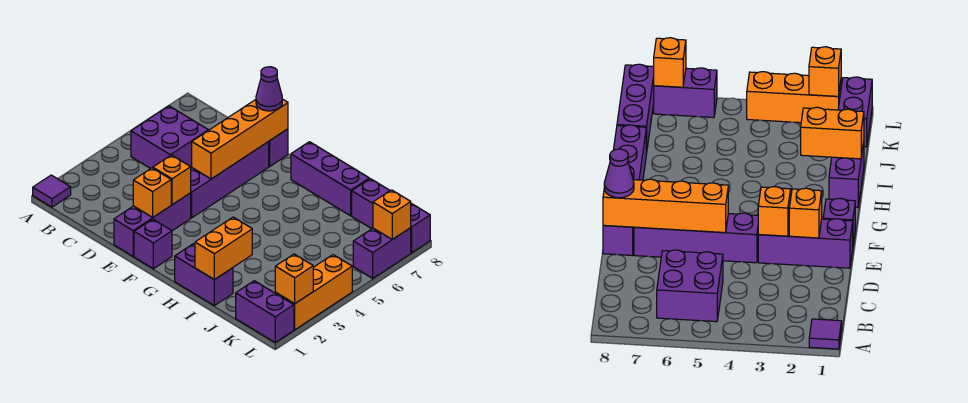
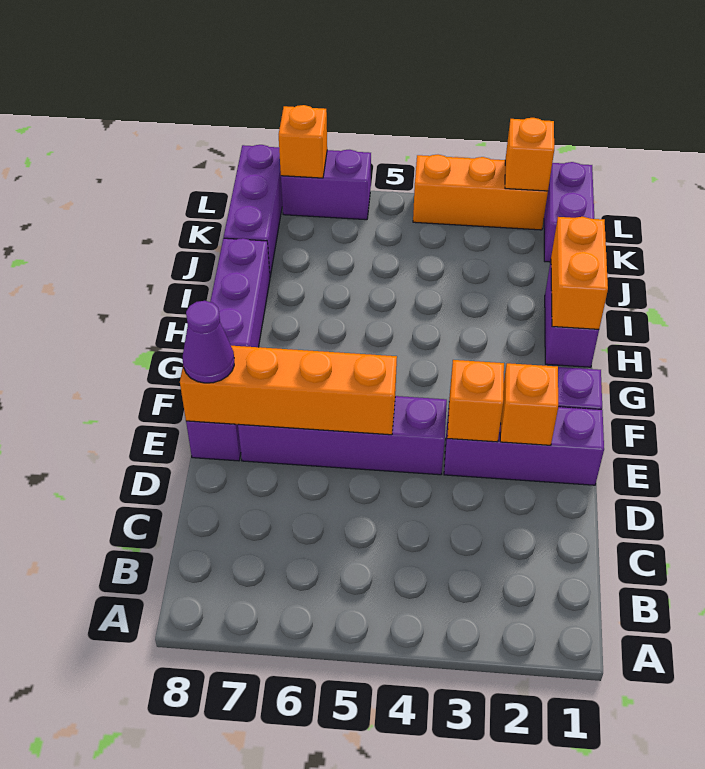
purple tile A1 level 1 -> none
purple brick B5:C6 level 1 -> none
orange brick I1:I2 level 2 -> orange brick H1:I1 level 2

